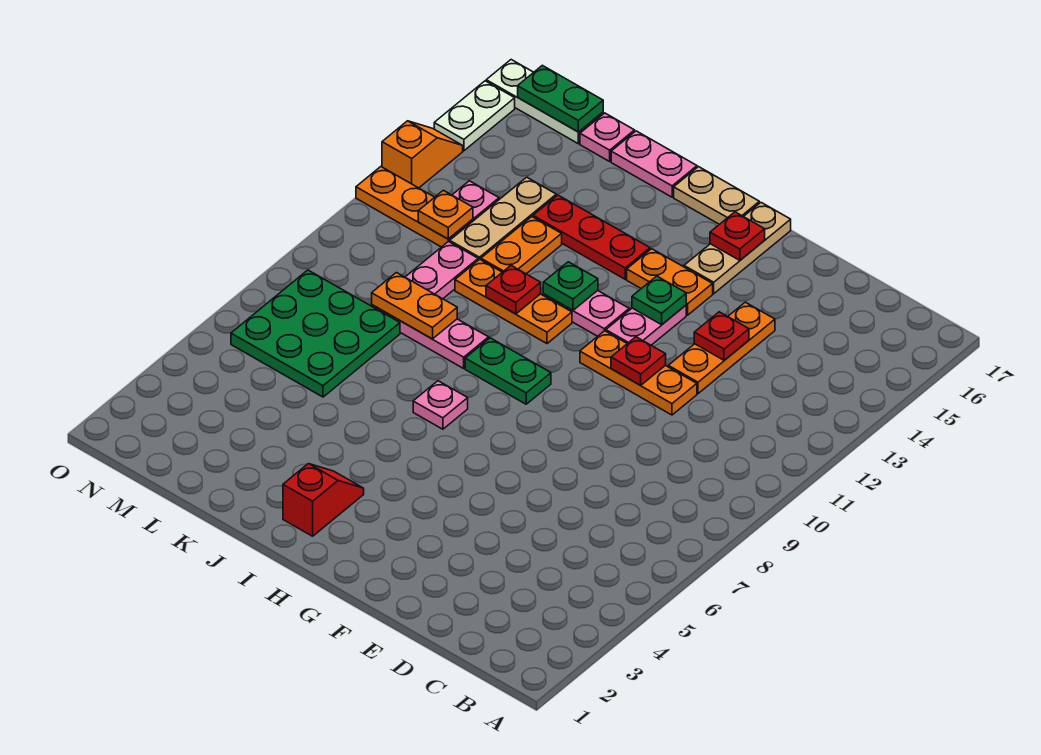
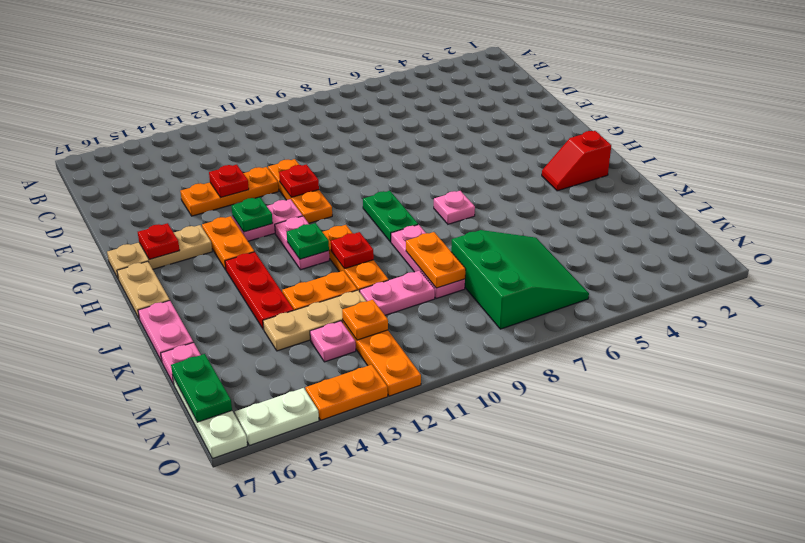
green plate L6:N8 level 1 -> green slope L6:N8 level 1 top 8
orange slope O13:O14 level 1 top 13 -> orange plate O13:O14 level 1

